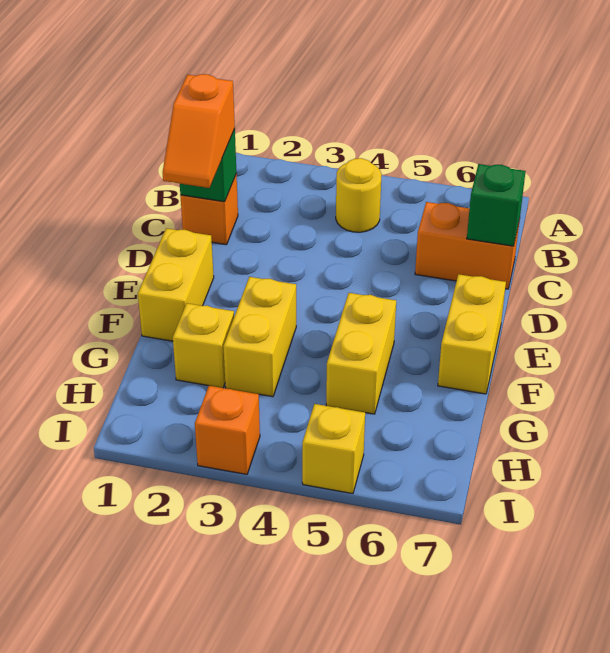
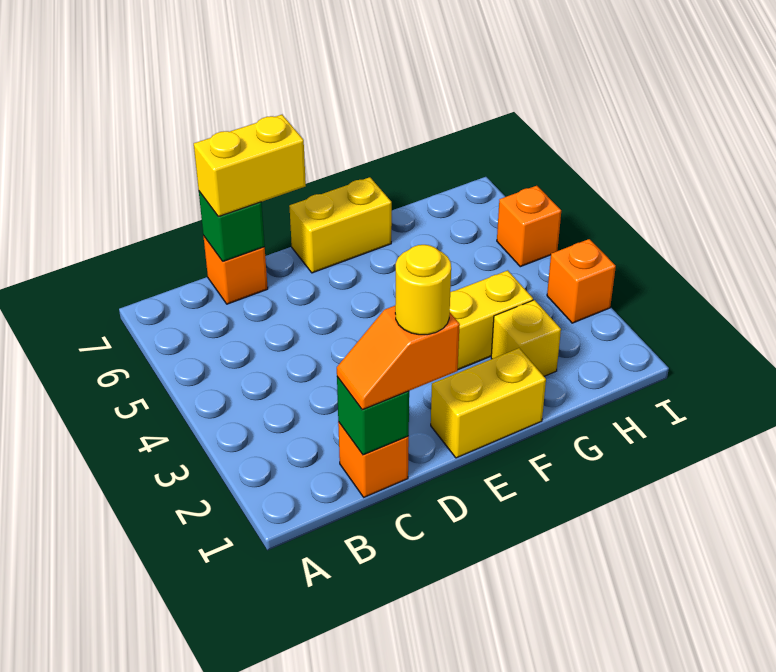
yellow round brick B4 level 1 -> yellow round brick D1 level 4
orange slope C1:D1 level 3 top C -> orange slope C1:D1 level 3 top D
orange brick C6:C7 level 1 -> orange brick C7 level 1
yellow brick F5:G5 level 1 -> yellow brick C7:D7 level 3
yellow brick I5 level 1 -> orange brick I5 level 1

